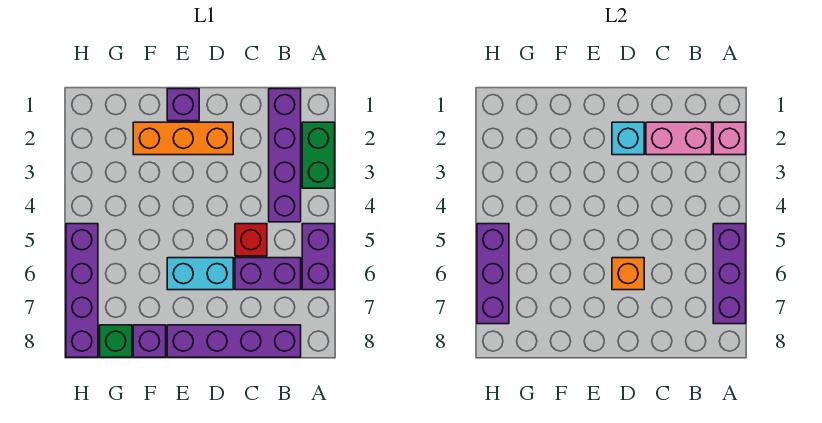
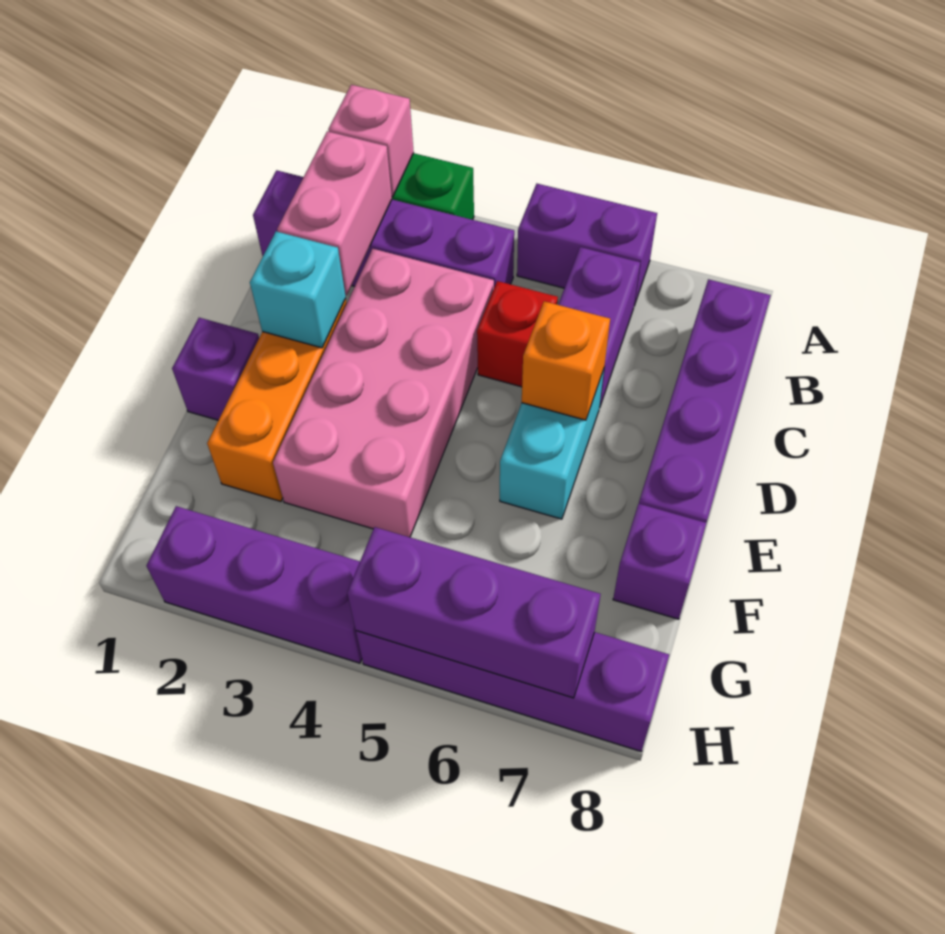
purple brick A5:A7 level 2 -> purple brick H2:H4 level 1
none -> pink brick C3:F4 level 1
green brick G8 level 1 -> none

